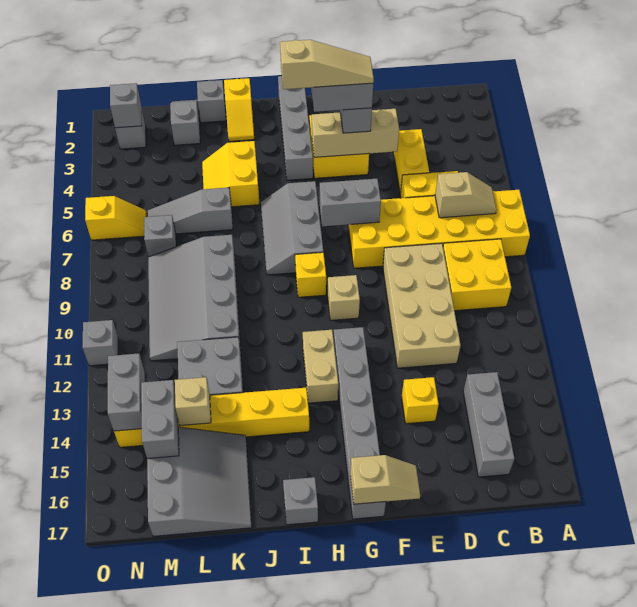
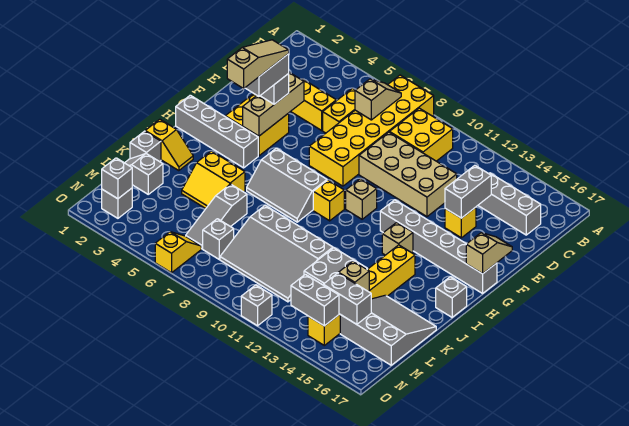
grey brick F7:G7 level 2 -> grey brick D14:E14 level 2
tan brick H12:H13 level 1 -> tan brick H13 level 1

